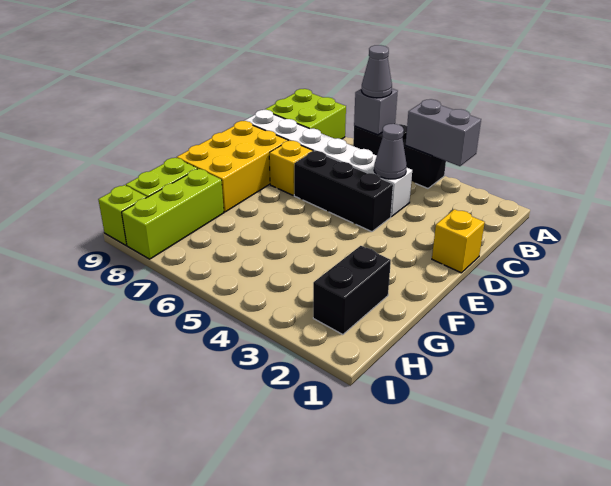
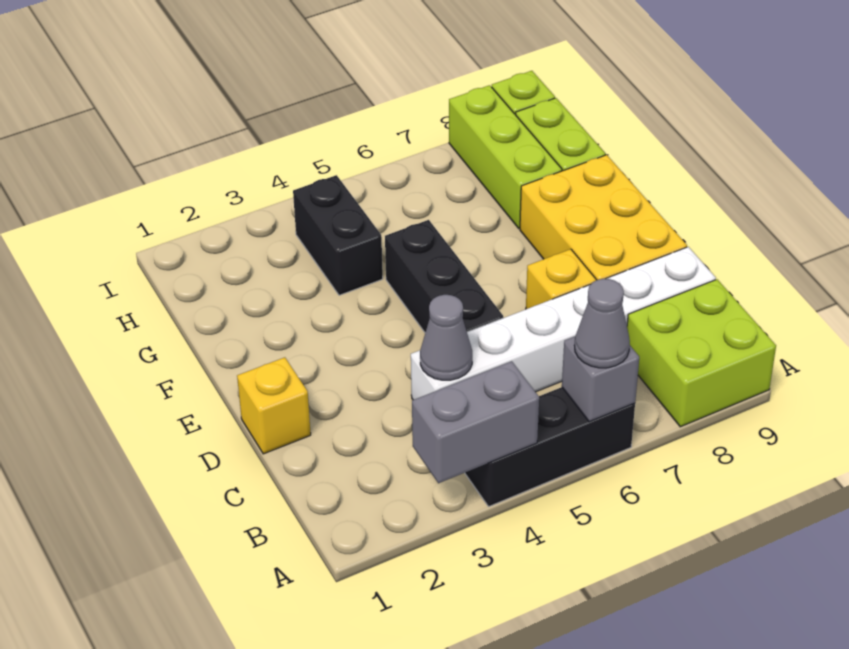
black brick D4:D6 level 1 -> black brick D5:F5 level 1
black brick G2:H2 level 1 -> black brick G4:H4 level 1

